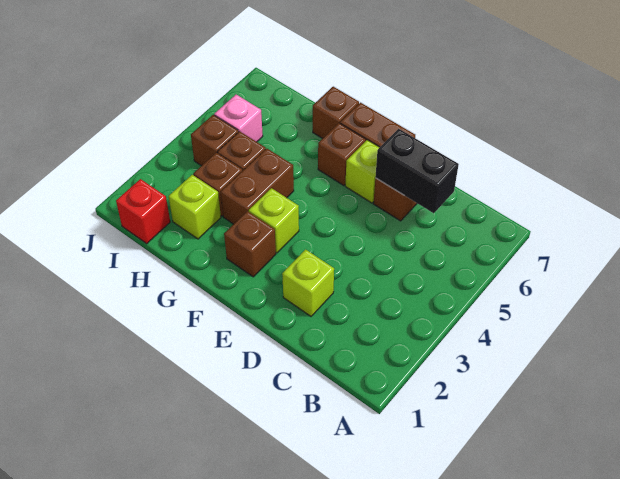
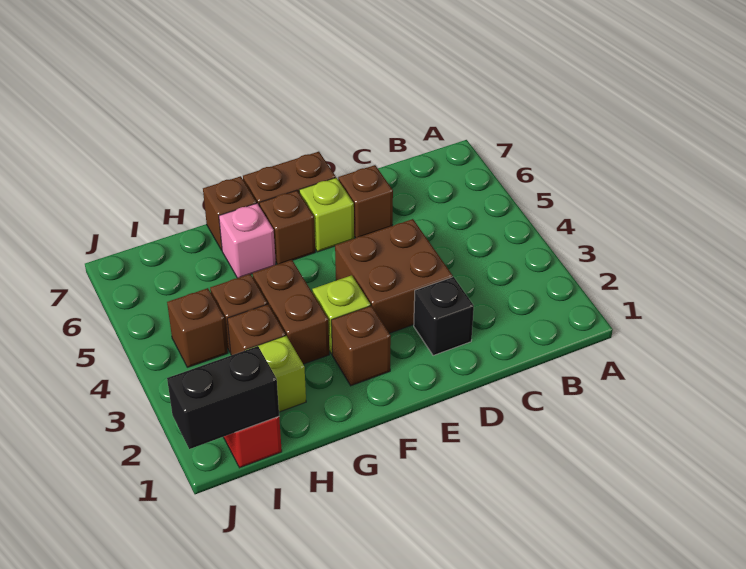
black brick C6:D6 level 2 -> black brick I1:J1 level 2
lime brick D2 level 1 -> black brick D2 level 1
none -> brown brick D3:E4 level 1
pink brick I5 level 1 -> pink brick G6 level 1

